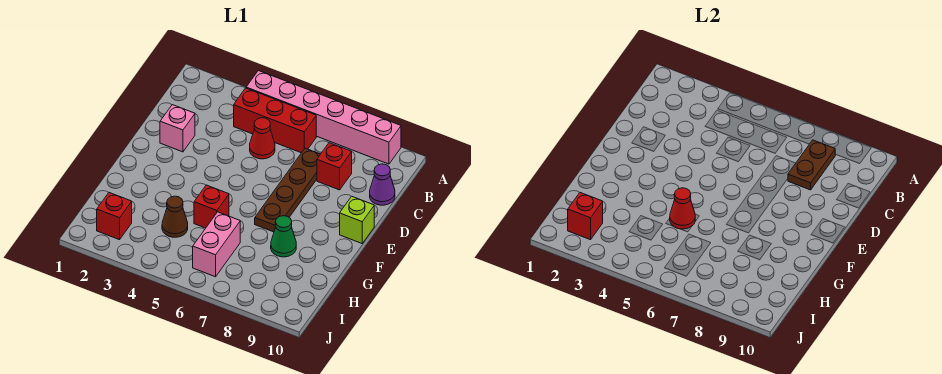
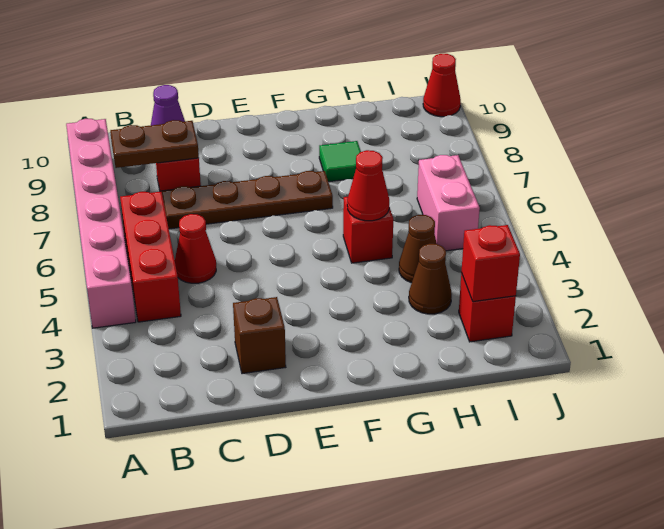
pink brick D2 level 1 -> brown brick D2 level 1
lime brick E10 level 1 -> none
green cone G8 level 1 -> green tile G8 level 1
none -> brown cone H3 level 1
pink brick H6:I6 level 1 -> pink brick I5:I6 level 1
none -> red cone J10 level 1

